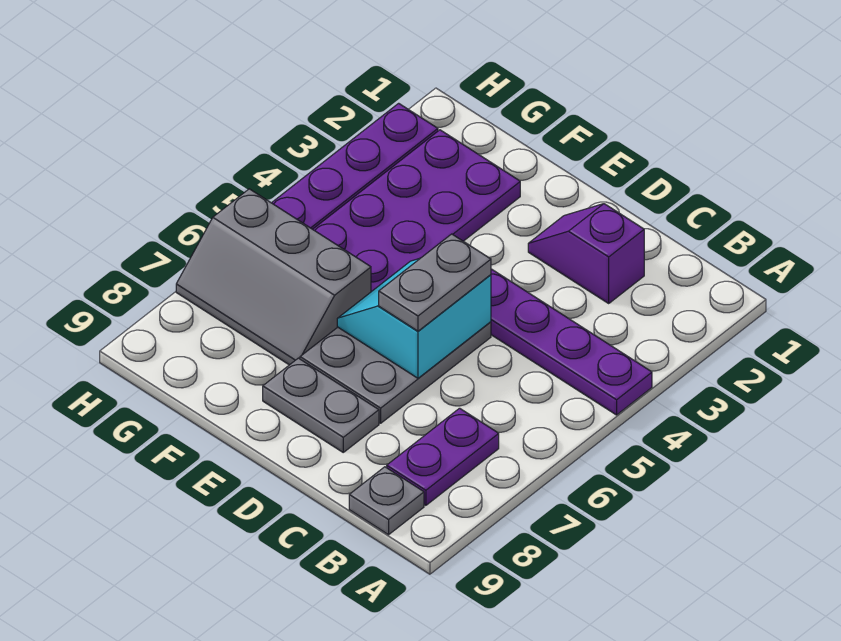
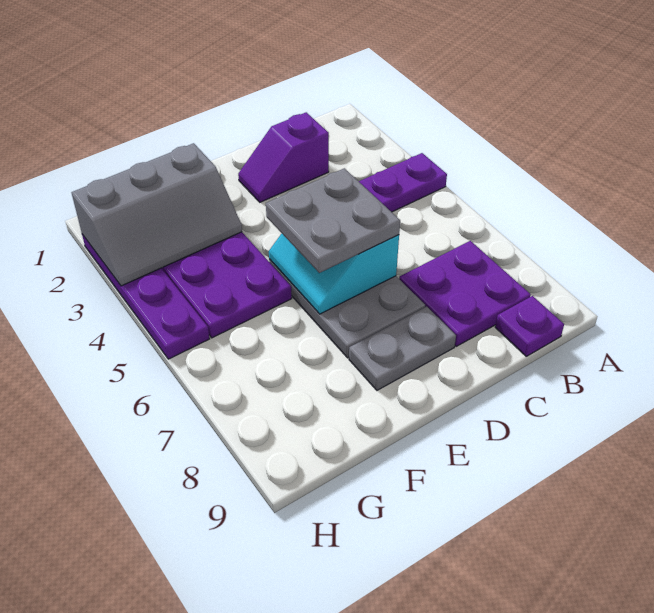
purple plate B7:B8 level 1 -> purple plate B7:C8 level 1
grey plate B9 level 1 -> purple plate B9 level 1
grey plate D5:D6 level 3 -> grey plate D5:E6 level 3
grey slope F6:H7 level 1 top 6 -> grey slope F2:H3 level 2 top 2

